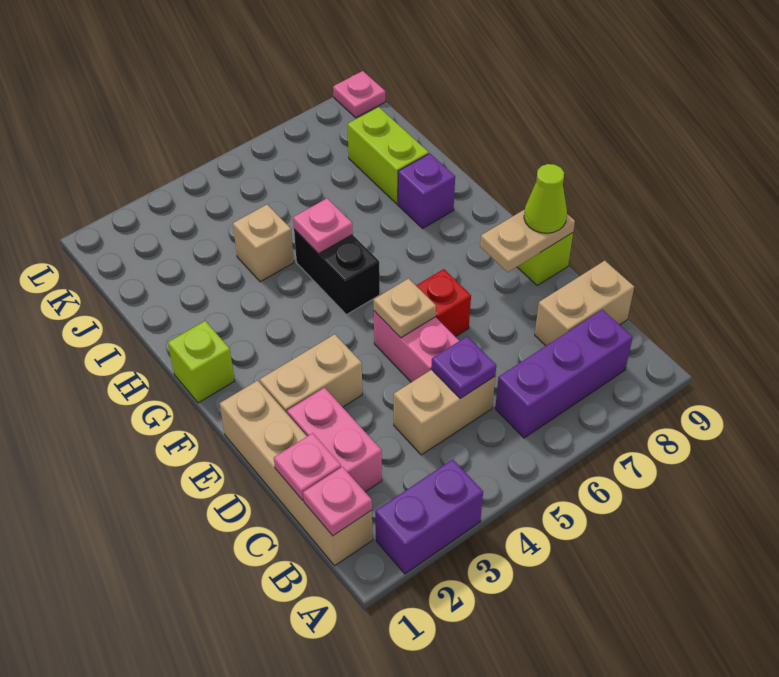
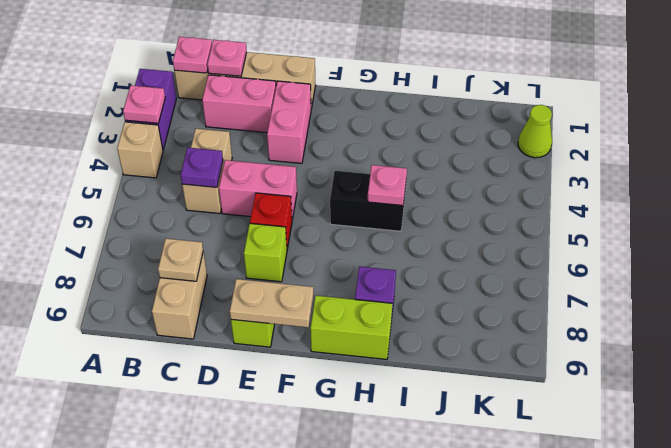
purple brick B6:B8 level 1 -> none
tan brick E2:E3 level 1 -> pink brick E2:E3 level 1
tan plate E5 level 2 -> tan plate C8 level 2
tan plate E8:E9 level 2 -> tan plate E9:F9 level 2
lime cone E9 level 3 -> lime cone L2 level 1
lime brick G1 level 1 -> lime brick E7 level 1
tan brick I4 level 1 -> tan brick A4 level 1
lime brick I8:J8 level 1 -> lime brick G9:H9 level 1
pink plate L9 level 1 -> pink plate A3 level 2

